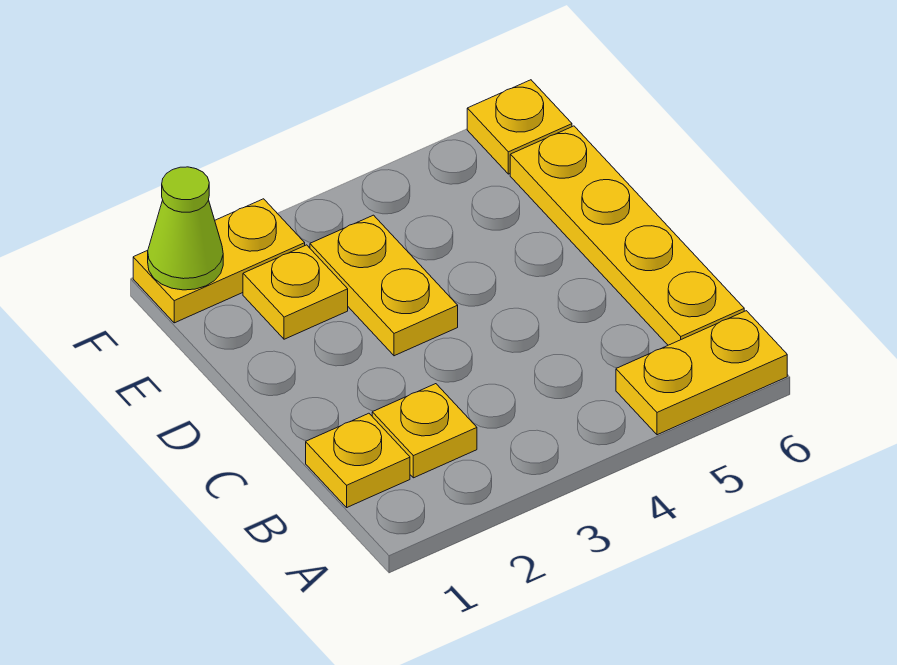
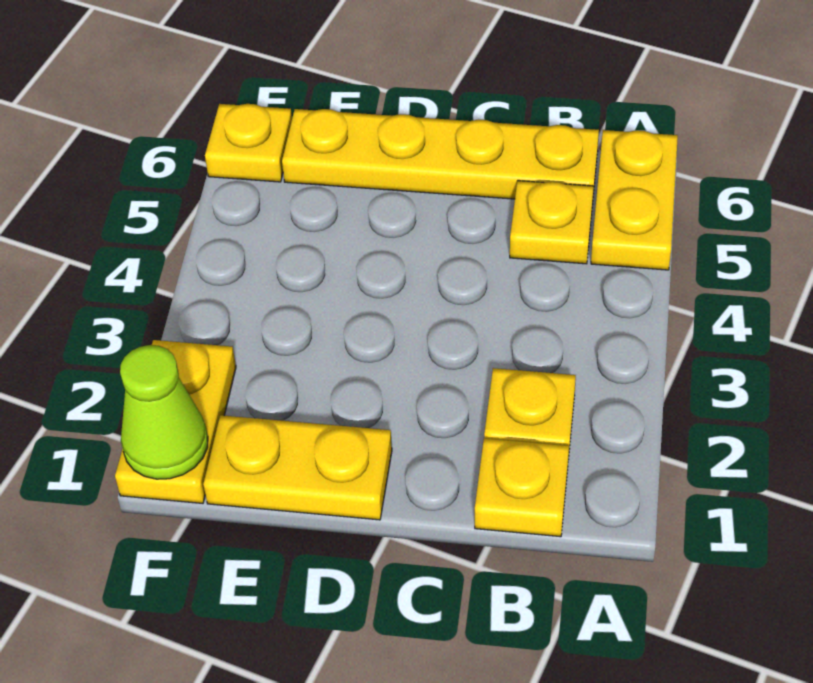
yellow plate D3:E3 level 1 -> yellow plate D1:E1 level 1
yellow plate E2 level 1 -> yellow plate B5 level 1

